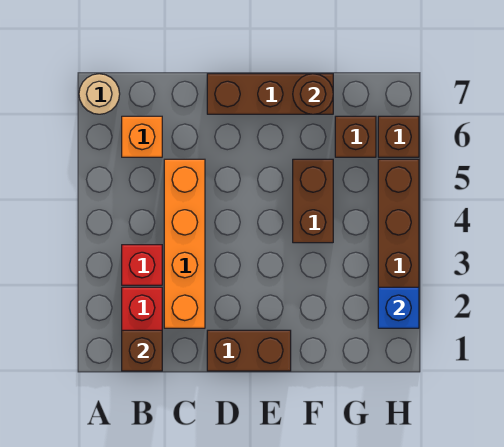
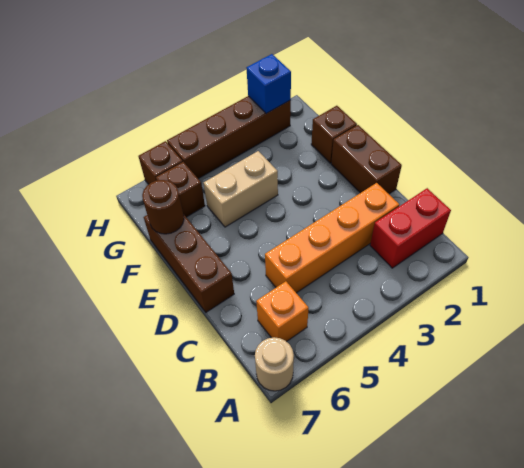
brown brick B1 level 2 -> brown brick F1 level 1
red brick B3 level 1 -> none
brown brick F4:F5 level 1 -> tan brick F4:F5 level 1

